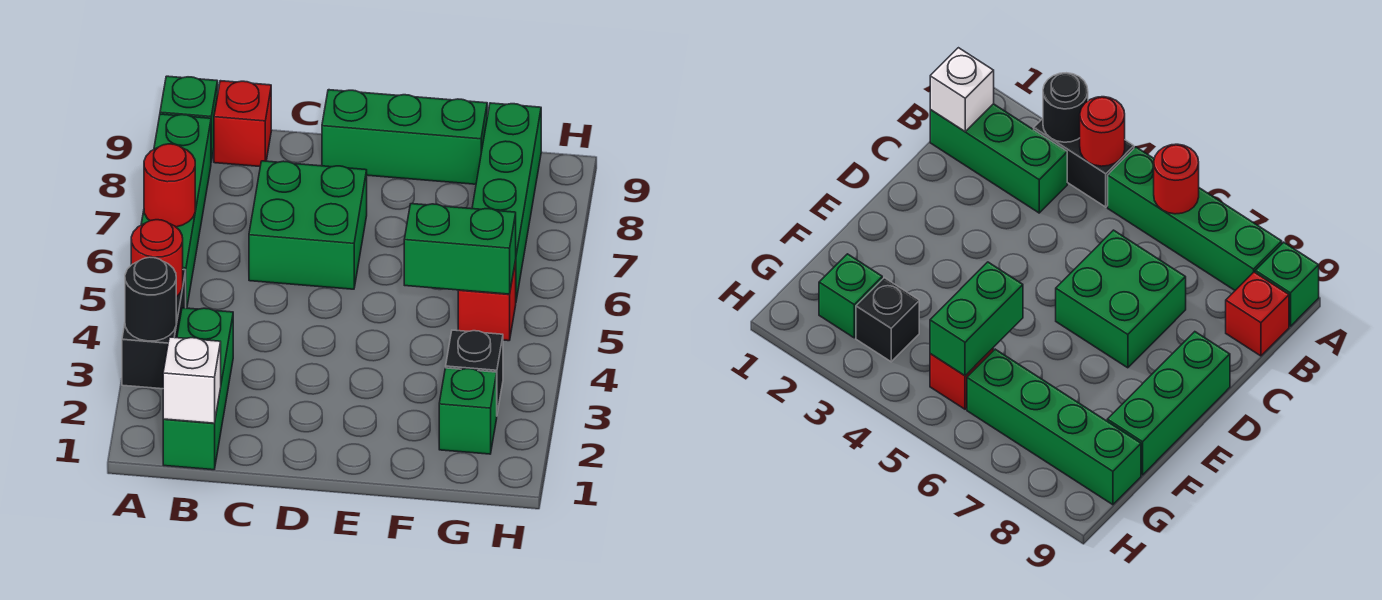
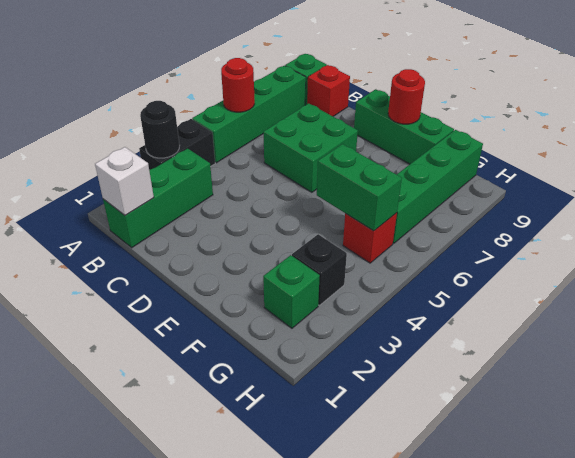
red round brick A4 level 2 -> red round brick E9 level 2

